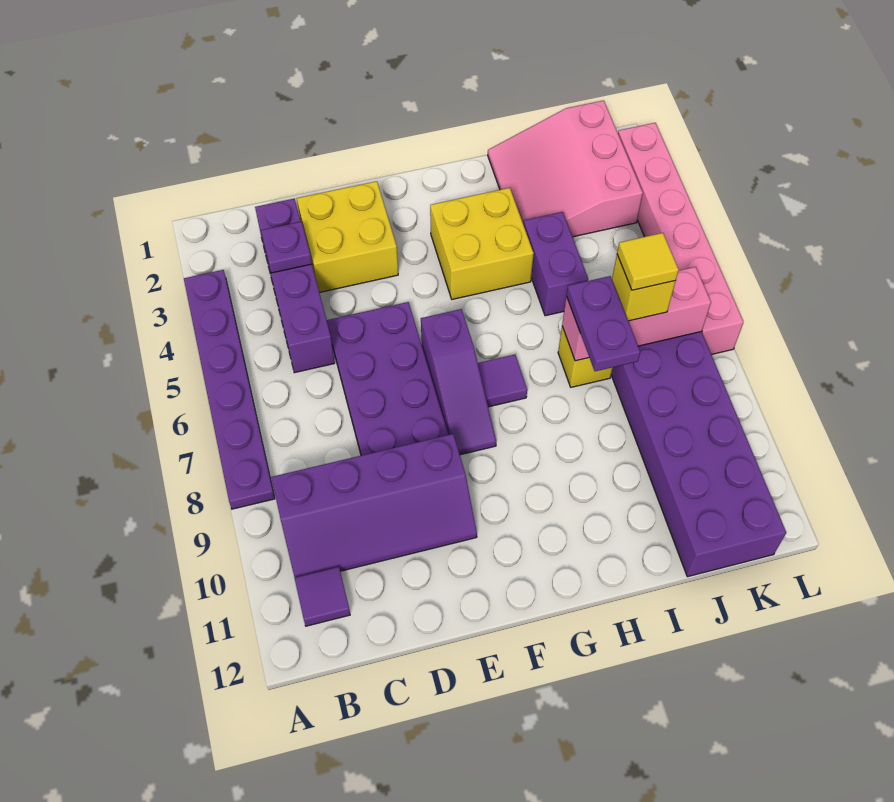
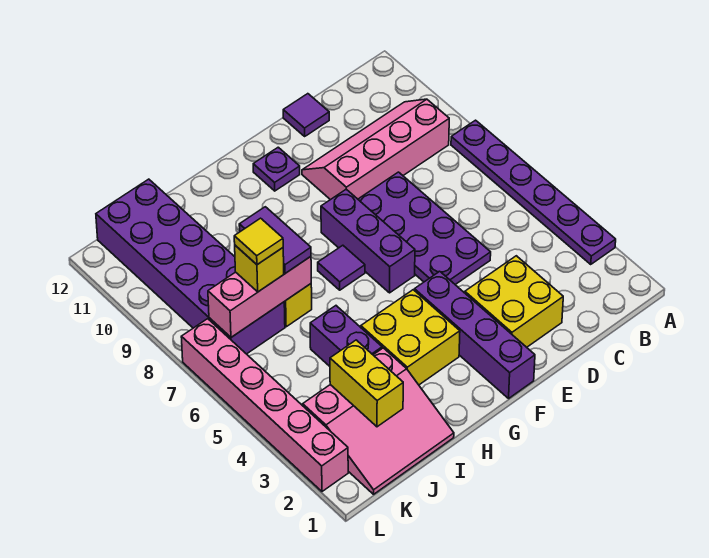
purple slope B9:E10 level 1 top 9 -> pink slope B9:E10 level 1 top 9
purple tile B11 level 1 -> purple tile D12 level 1
purple brick C2:C5 level 1 -> purple brick F1:F4 level 1
purple plate C3 level 2 -> purple plate F11 level 1
purple slope F6:F8 level 1 top 6 -> purple brick F6:F8 level 1
pink slope I1:K3 level 1 top K -> pink slope I1:K3 level 1 top 3
purple plate I7:I8 level 3 -> purple tile I7:I8 level 3
none -> yellow brick J2:J3 level 2

